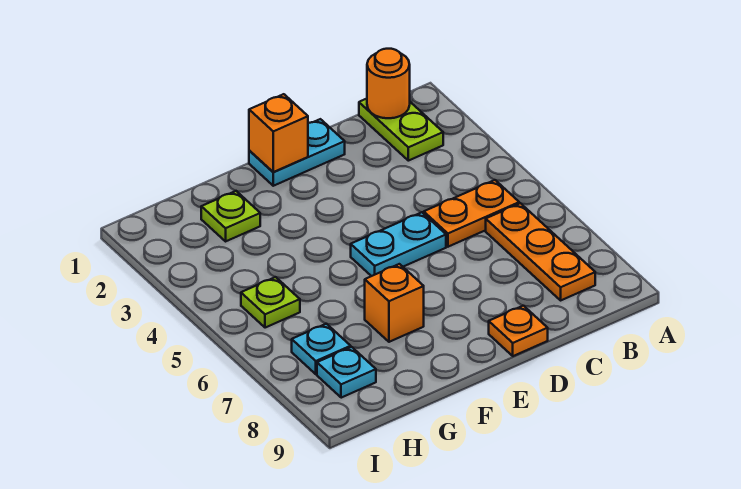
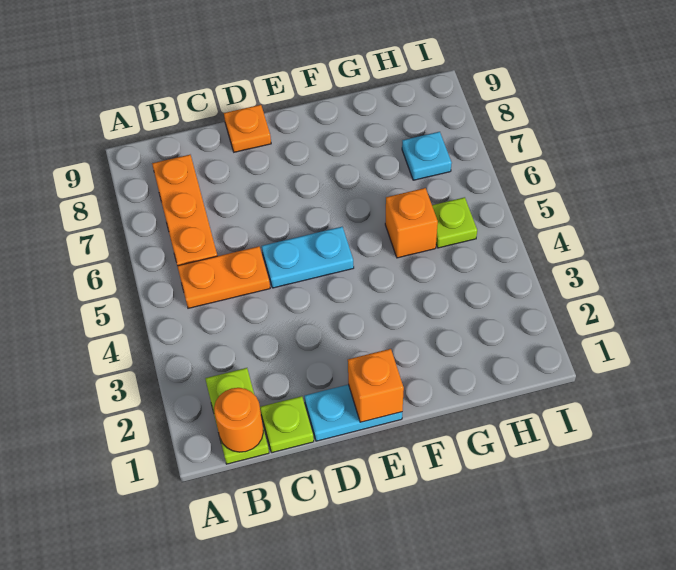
orange brick F7 level 1 -> orange brick G5 level 1
lime plate G2 level 1 -> lime plate C1 level 1
cyan plate H8 level 1 -> none

